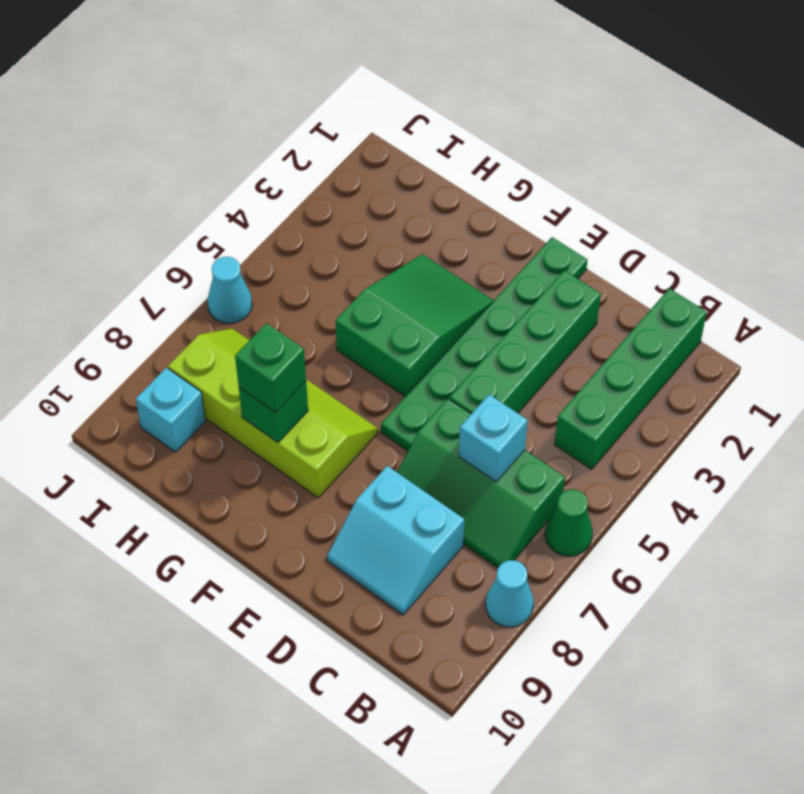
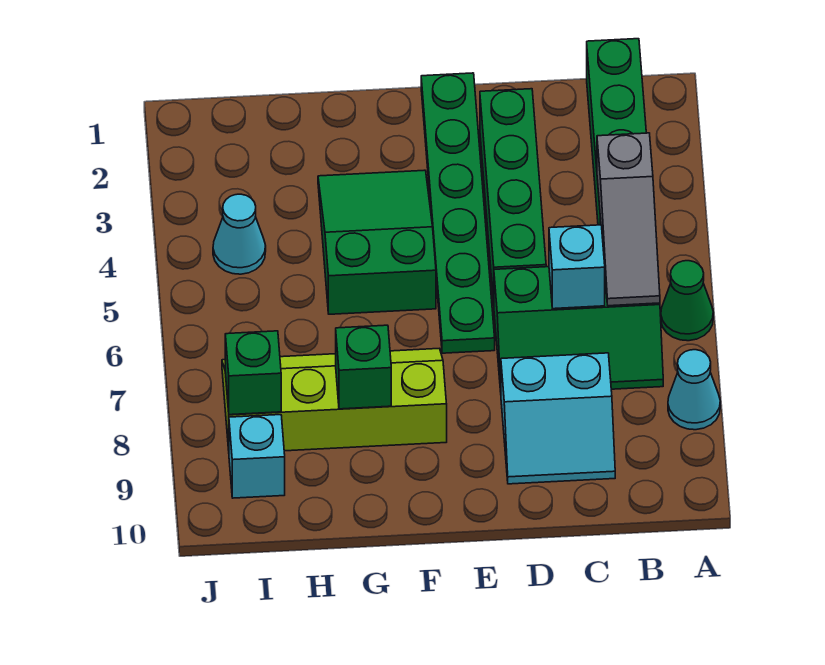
none -> grey slope B4:B6 level 2 top 4
green brick G8 level 3 -> green brick I8 level 2
cyan cone J6 level 1 -> cyan cone I4 level 1

